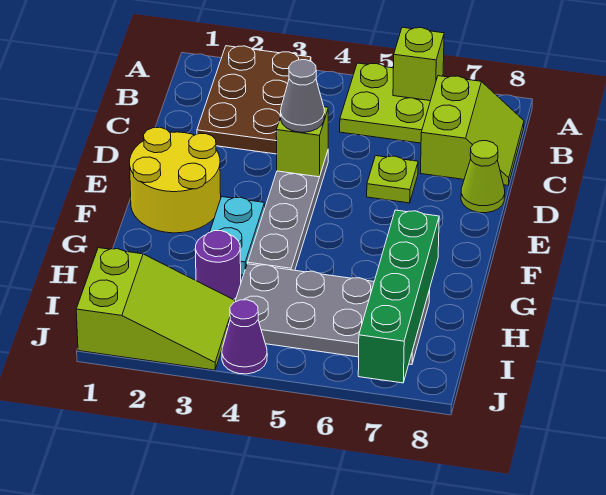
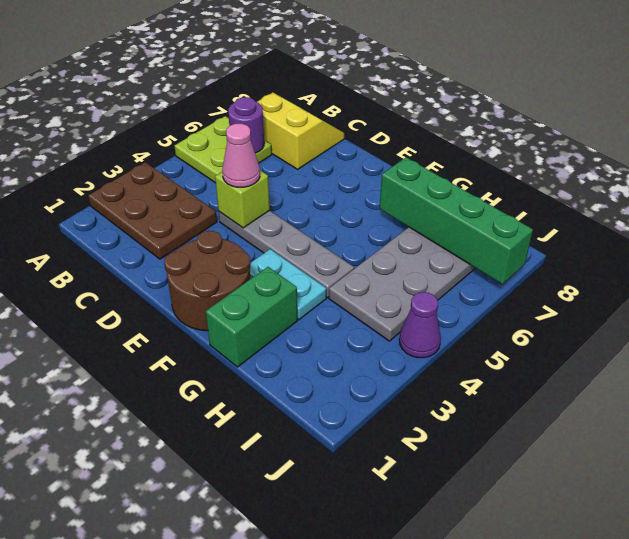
lime brick A6 level 2 -> none
lime slope B7:C8 level 1 top 7 -> yellow slope B7:C8 level 1 top 7
grey cone D4 level 3 -> pink cone D4 level 3
lime plate D6 level 1 -> none
lime cone D8 level 1 -> none
yellow round brick E1:F2 level 1 -> brown round brick E1:F2 level 1
none -> green brick G1:G2 level 1
purple round brick H3 level 1 -> purple round brick B6 level 2
lime slope I1:J3 level 1 top 1 -> none

